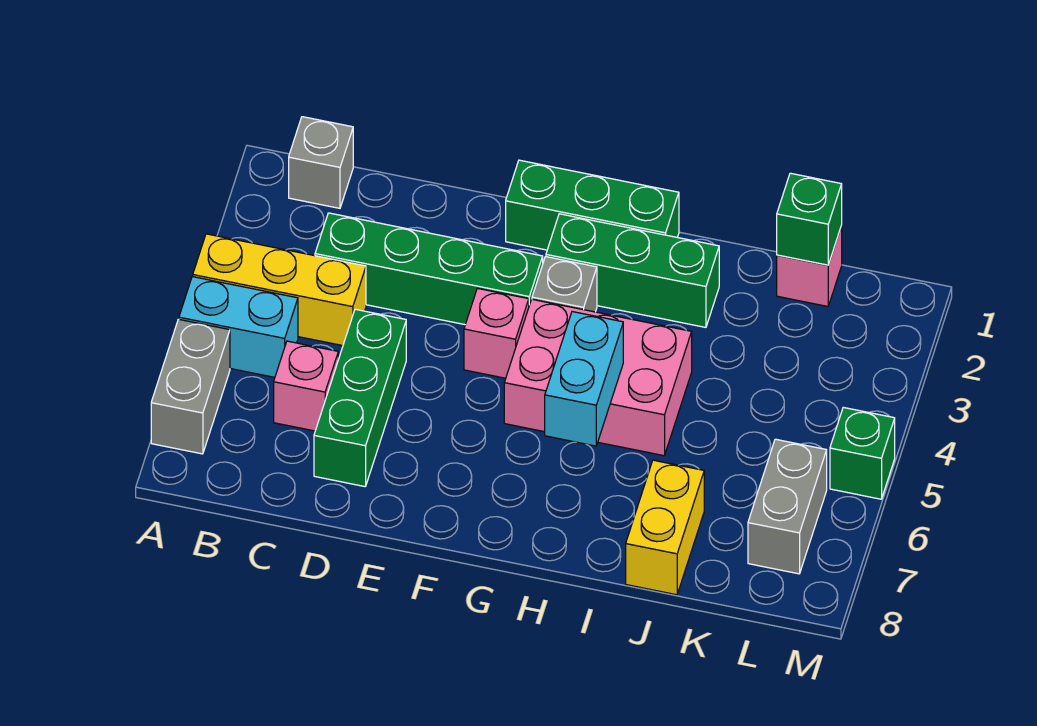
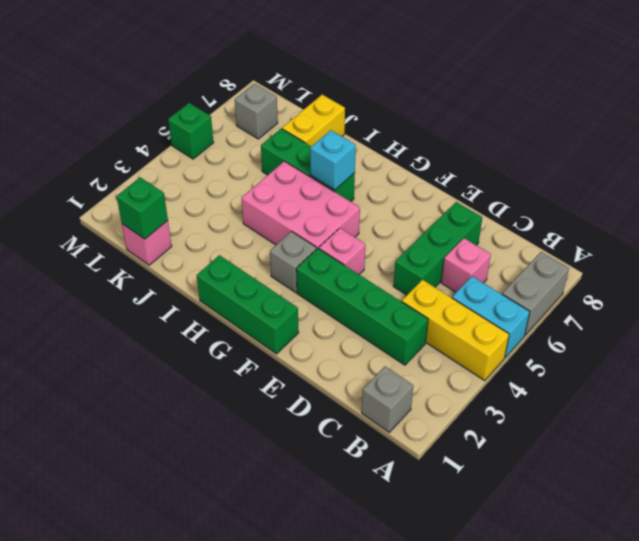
green brick G2:I2 level 1 -> green brick H6:J6 level 1
cyan brick H5:H6 level 2 -> cyan brick H6 level 2
grey brick L6:L7 level 1 -> grey brick L7 level 1

